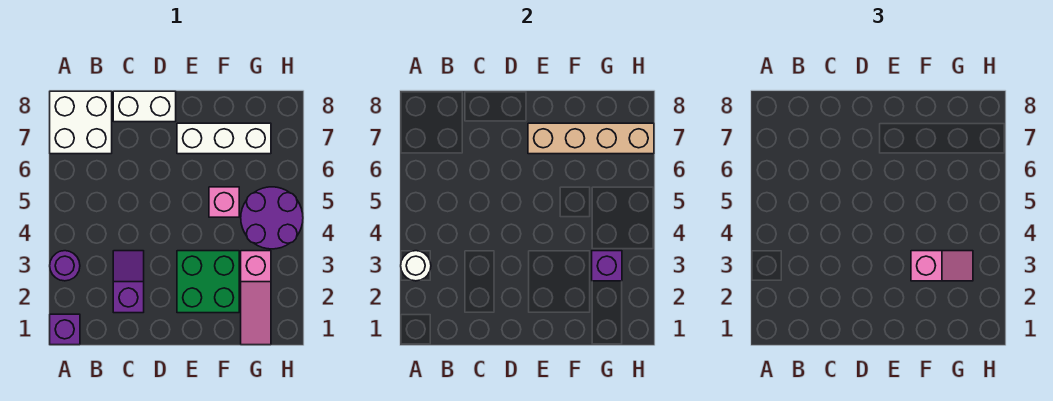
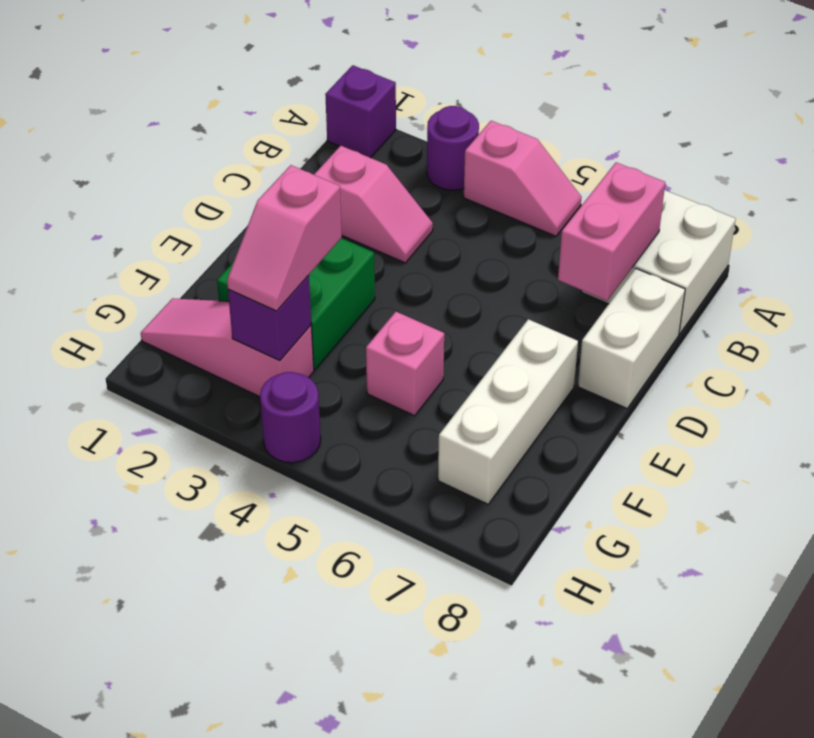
white round brick A3 level 2 -> none
none -> pink slope A4:A5 level 1 top 4
none -> pink brick B7:C7 level 2
purple slope C2:C3 level 1 top 2 -> pink slope C2:C3 level 1 top 2
tan brick E7:H7 level 2 -> none
purple round brick G4:H5 level 1 -> purple round brick H4 level 1

